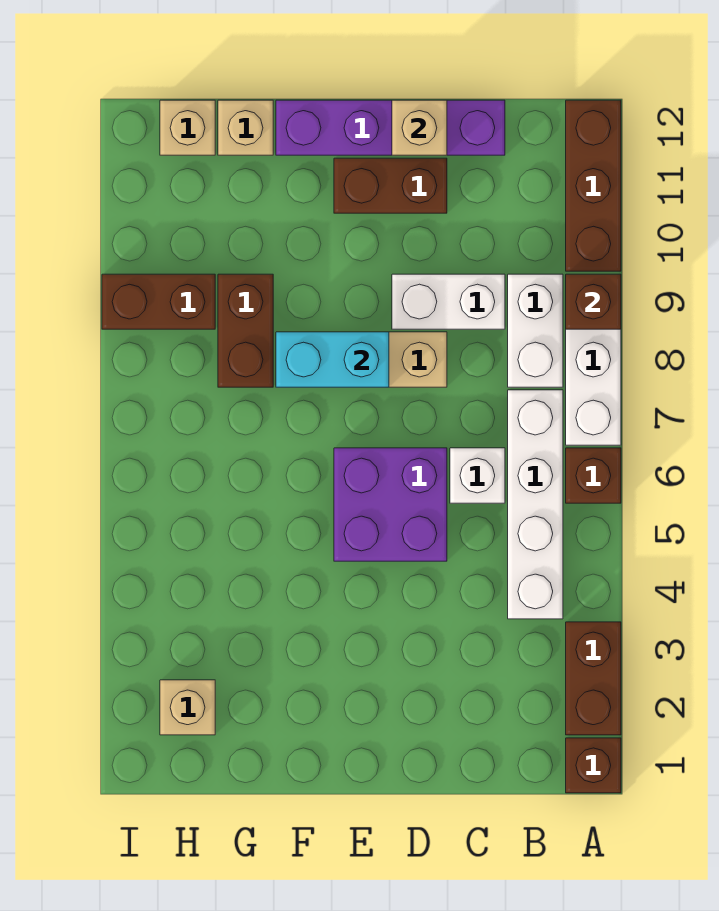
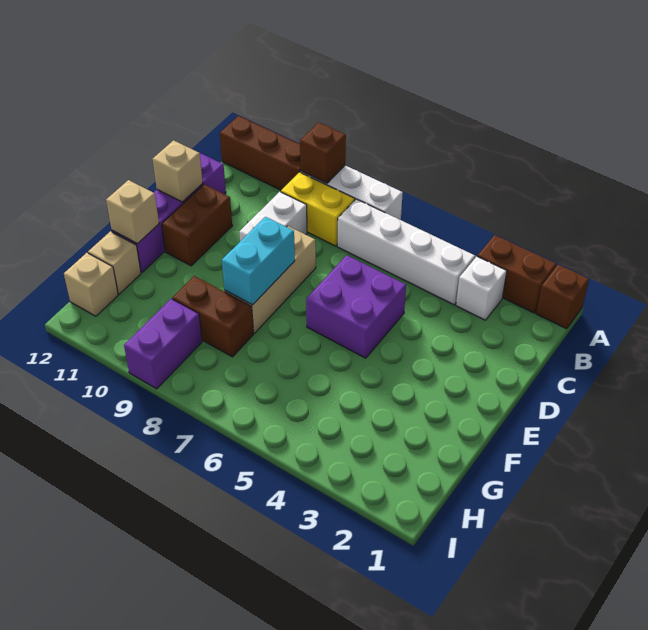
brown brick A6 level 1 -> none
white brick B8:B9 level 1 -> yellow brick B8:B9 level 1
white brick C6 level 1 -> white brick B3 level 1
tan brick H2 level 1 -> tan brick F12 level 2
brown brick H9:I9 level 1 -> purple brick H9:I9 level 1

